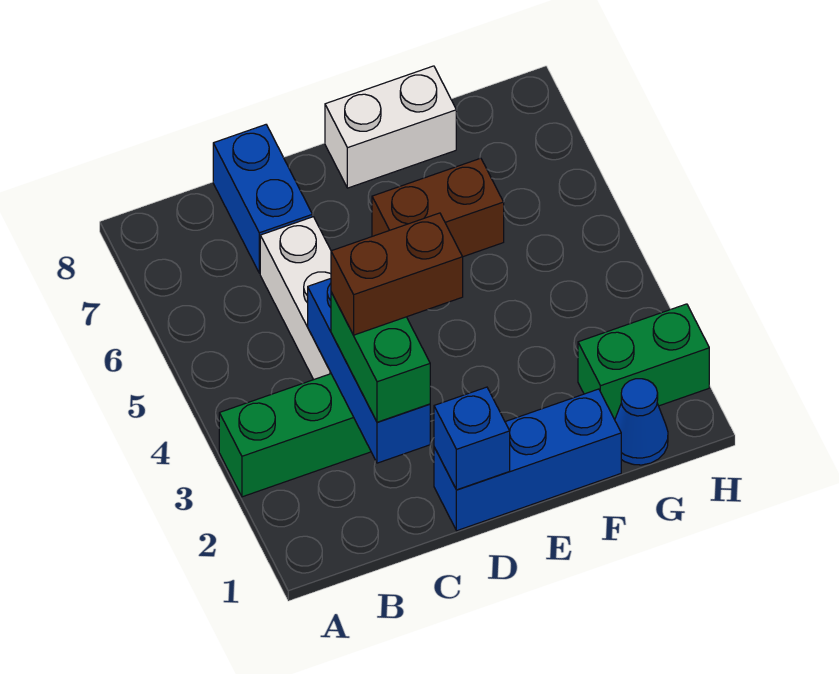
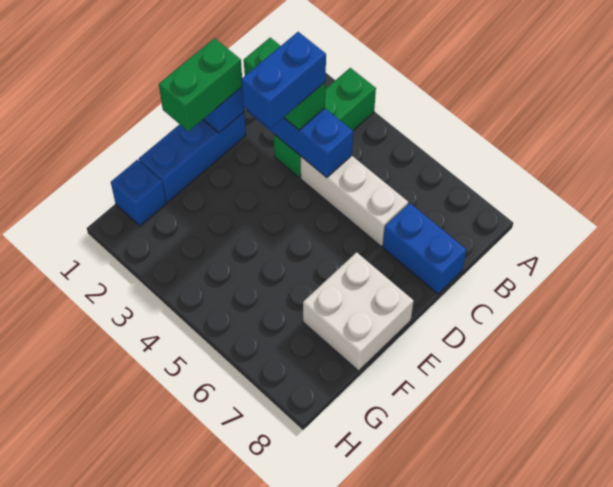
brown brick C3:D3 level 4 -> blue brick C3:D3 level 4
brown brick E6:F6 level 1 -> none
white brick E8:F8 level 1 -> white brick E7:F8 level 1
blue cone G1 level 1 -> blue brick G1 level 1
green brick G2:H2 level 1 -> green brick D1:E1 level 3

